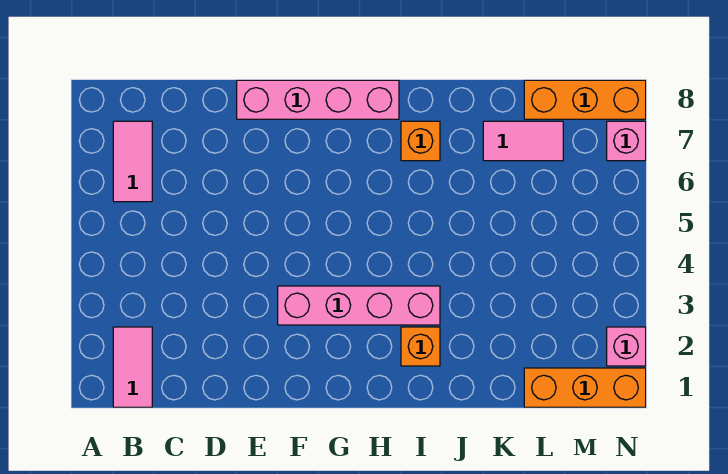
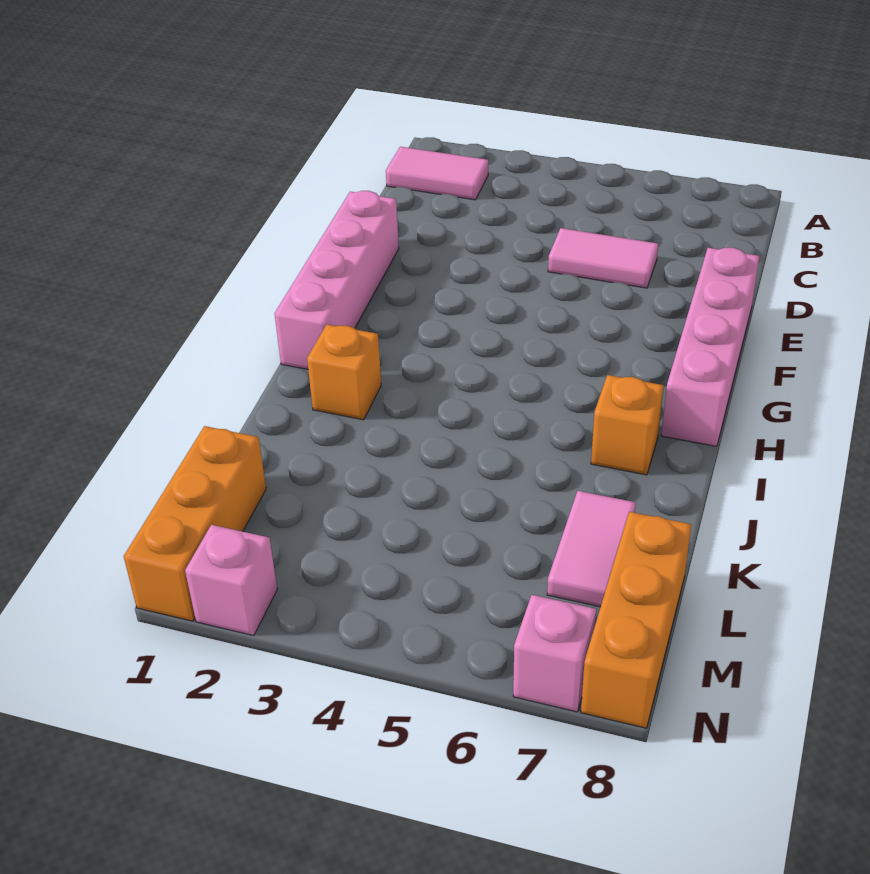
pink tile B6:B7 level 1 -> pink tile D5:D6 level 1
pink brick F3:I3 level 1 -> pink brick E1:H1 level 1

